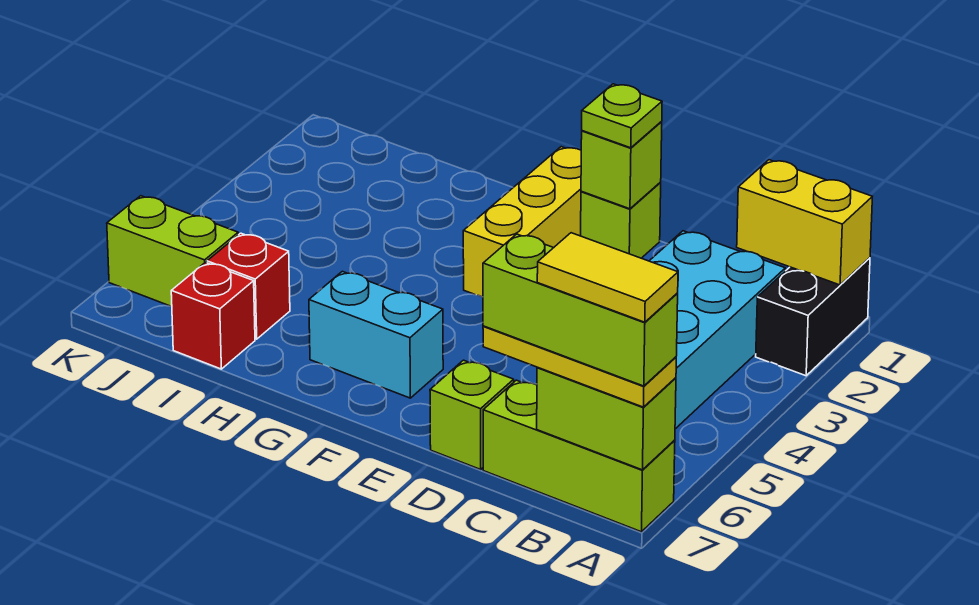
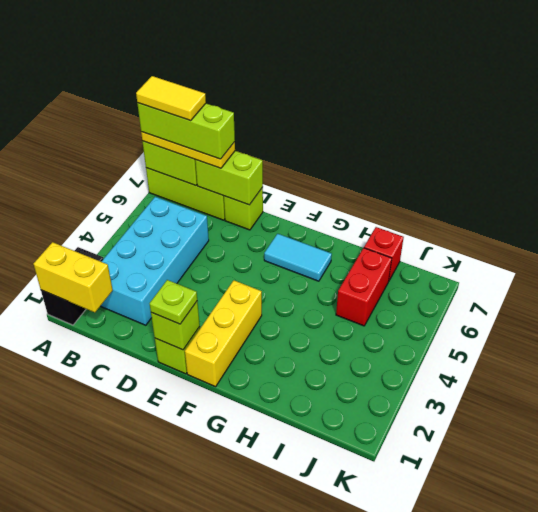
cyan brick F6:G6 level 1 -> cyan tile F6:G6 level 1
red brick I6 level 1 -> red brick I5:I6 level 1
lime brick J6:K6 level 1 -> lime brick C7:D7 level 2

